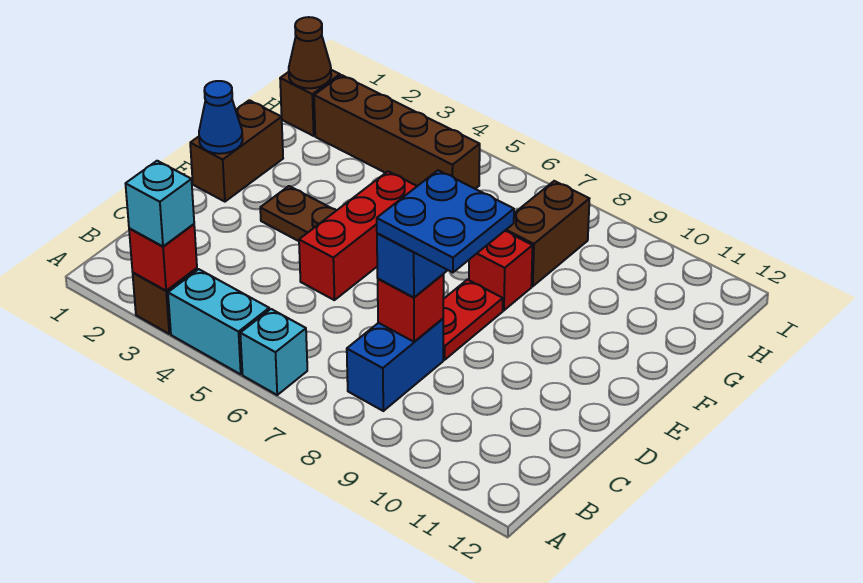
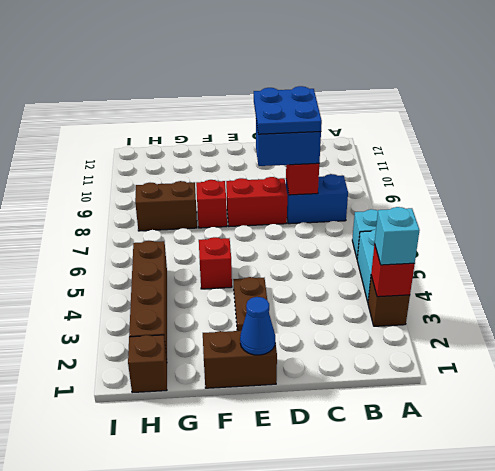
red brick D5:F5 level 1 -> red brick F5 level 1
red plate D8:E8 level 1 -> red brick D8:E8 level 1
brown cone H1 level 2 -> none

